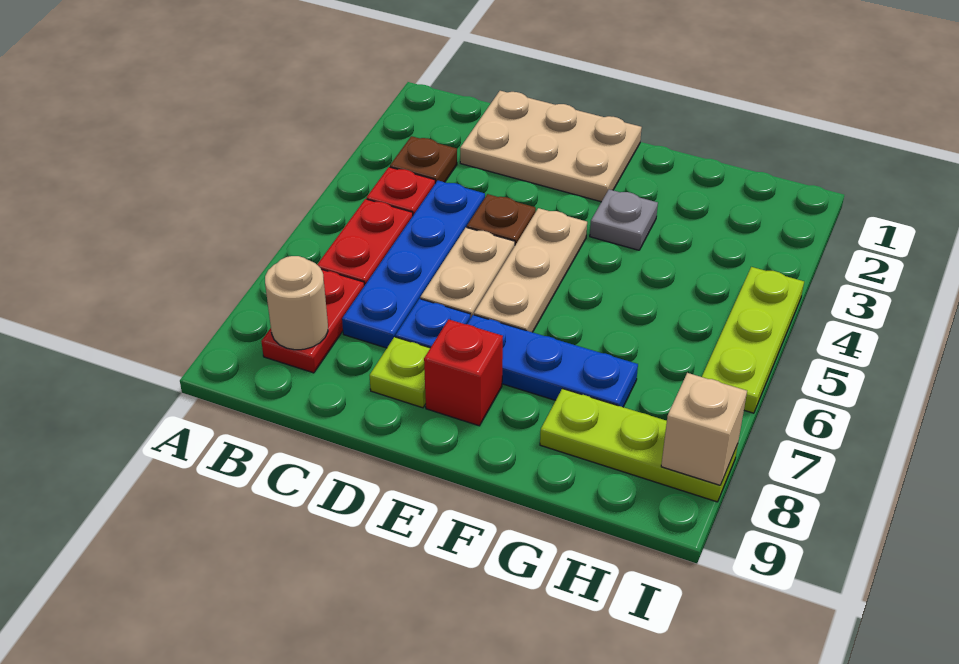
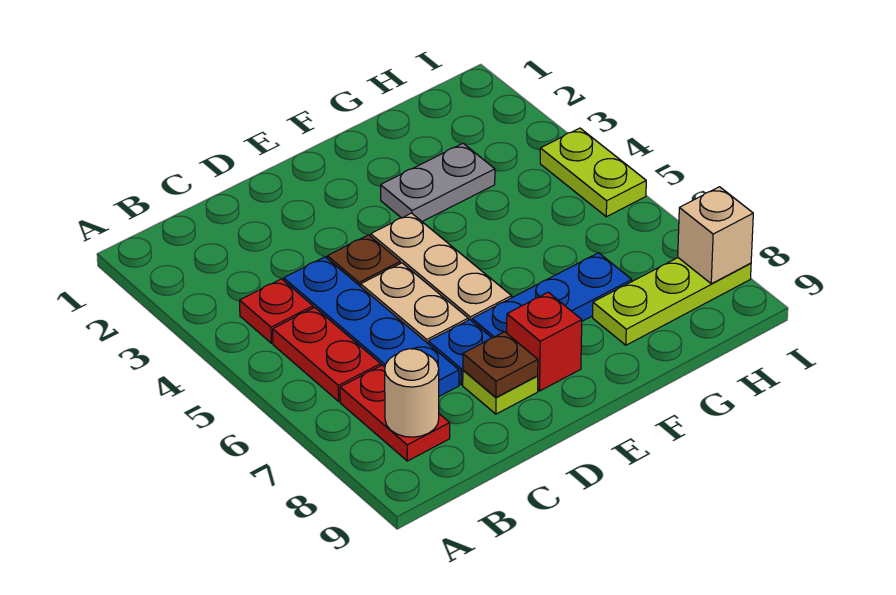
brown plate B3 level 1 -> brown plate D8 level 2
tan plate C1:E2 level 1 -> none
grey plate F3 level 1 -> grey plate F3:G3 level 1
lime plate I4:I6 level 1 -> lime plate I4:I5 level 1

